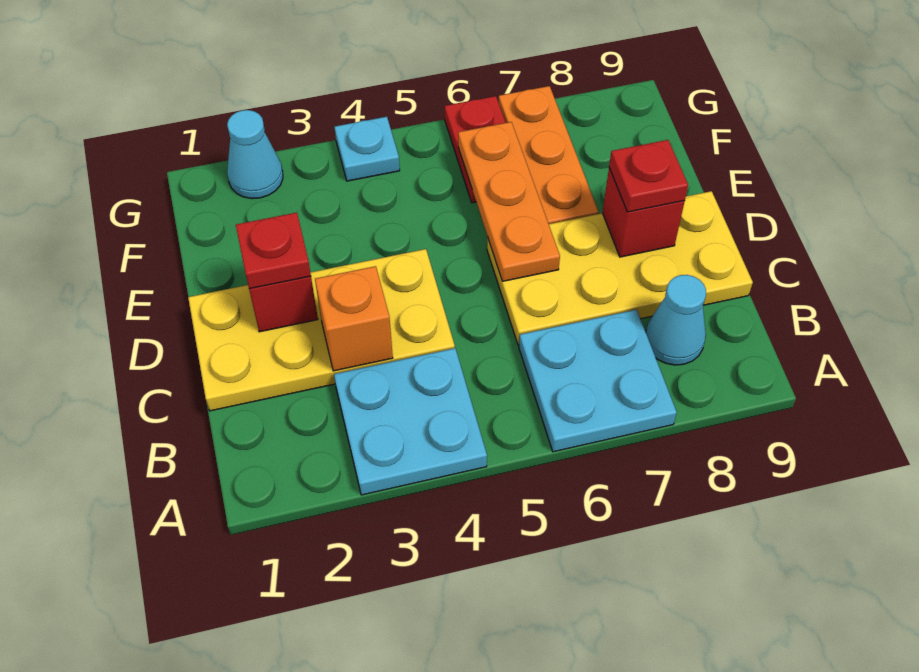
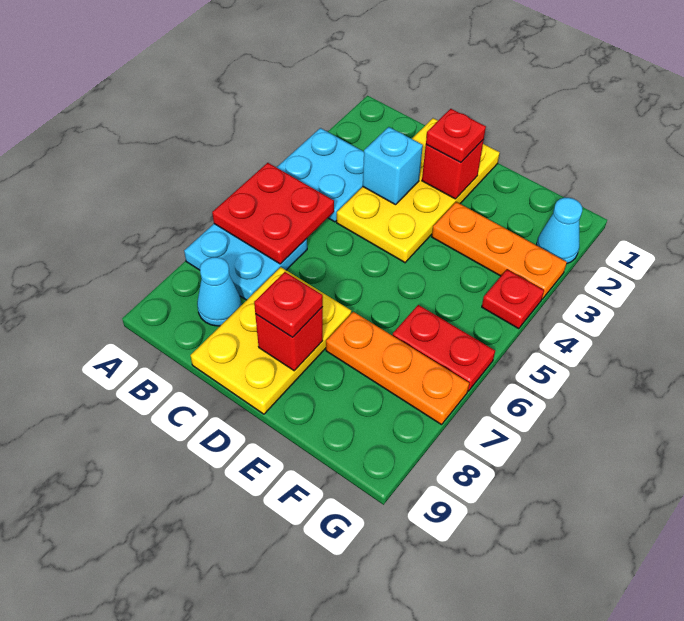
none -> red plate A5:B6 level 2
orange brick C3 level 2 -> cyan brick C3 level 2
yellow plate C6:D9 level 1 -> yellow plate C7:D9 level 1
orange plate D6:F6 level 2 -> orange plate E3:G3 level 1
cyan plate G4 level 1 -> red plate G4 level 1

